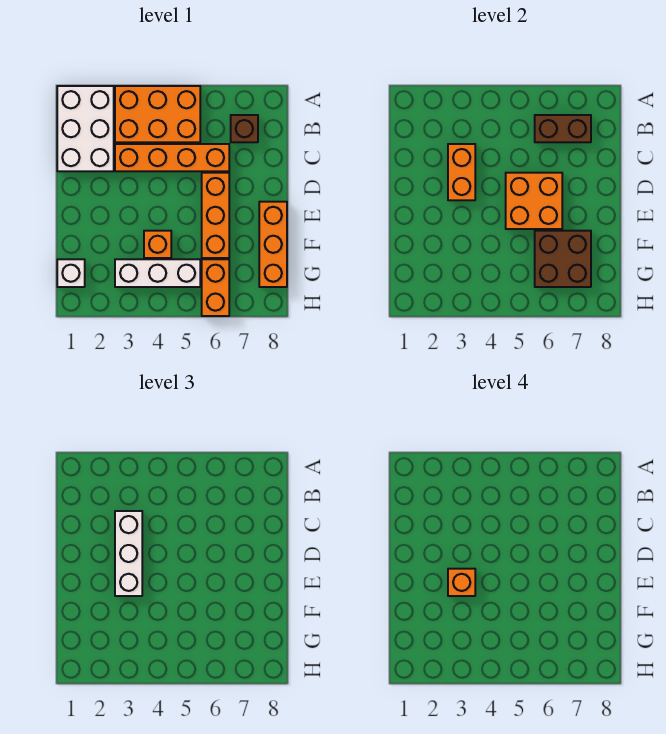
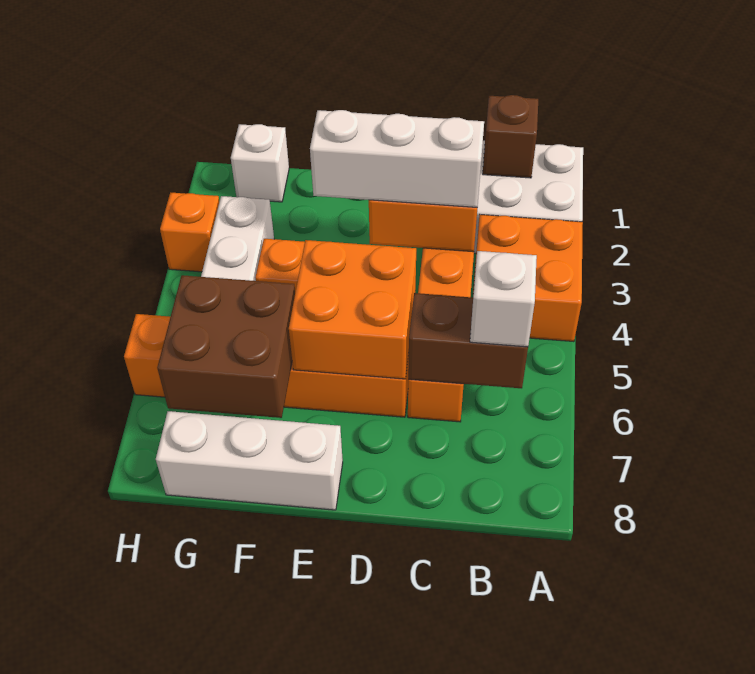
orange brick A3:B5 level 1 -> orange brick A3:B4 level 1
brown brick B6:B7 level 2 -> brown brick B6:C6 level 2
none -> white brick B6 level 3
brown brick B7 level 1 -> brown brick B1 level 2
orange brick E3 level 4 -> orange brick H3 level 1
orange brick E8:G8 level 1 -> white brick E8:G8 level 1

